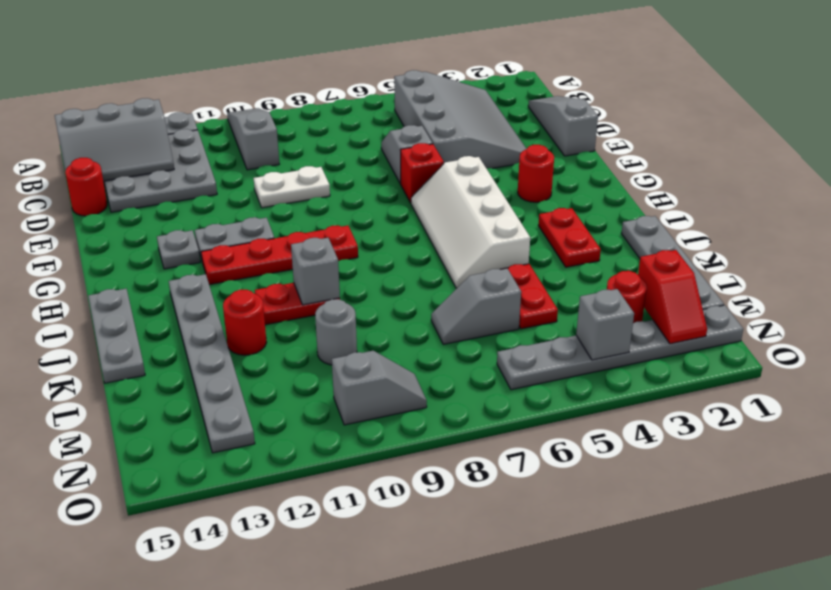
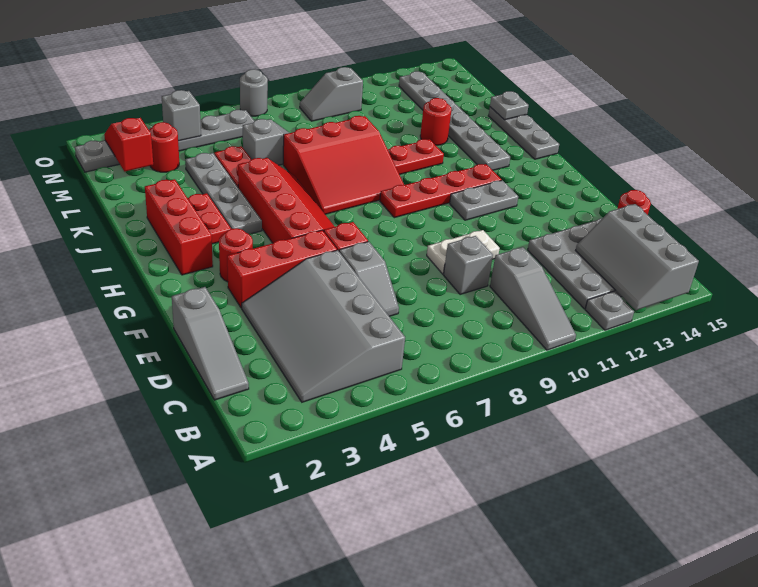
grey slope B13:C15 level 2 top B -> grey slope A13:C14 level 2 top 14
none -> red brick F3:F5 level 1
white slope G5:J6 level 1 top 5 -> red slope G5:J6 level 1 top 5
grey plate G13 level 1 -> grey plate K15 level 2
none -> red brick H2:J2 level 1
none -> red slope I7:K9 level 1 top K
grey plate J1:M1 level 1 -> grey plate I4:L4 level 1
grey brick J10 level 2 -> grey brick D9 level 1
grey round brick L10 level 1 -> grey round brick O7 level 1

